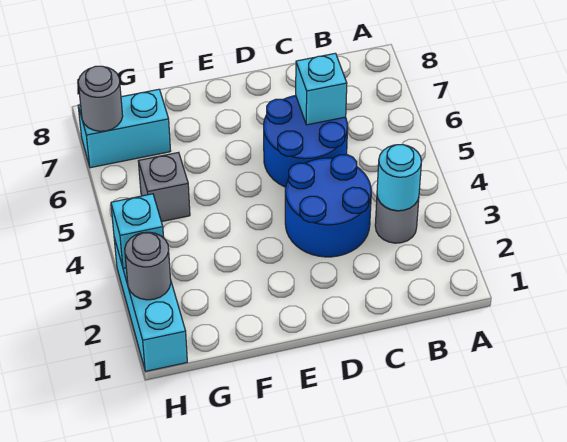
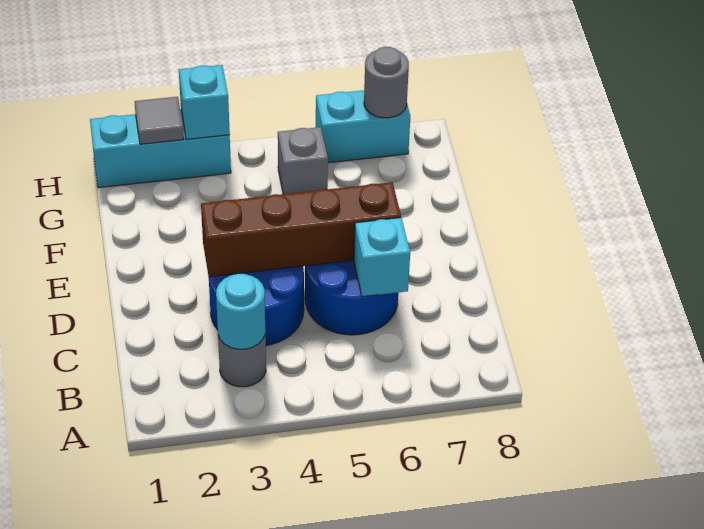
none -> brown brick D3:D6 level 2
cyan brick G7:H7 level 1 -> cyan brick H6:H7 level 1
grey round brick H2 level 2 -> grey tile H2 level 2

